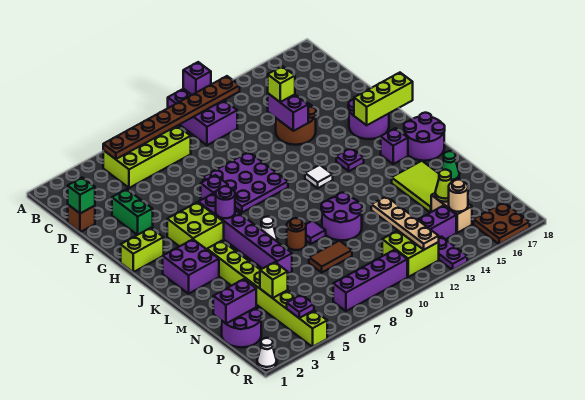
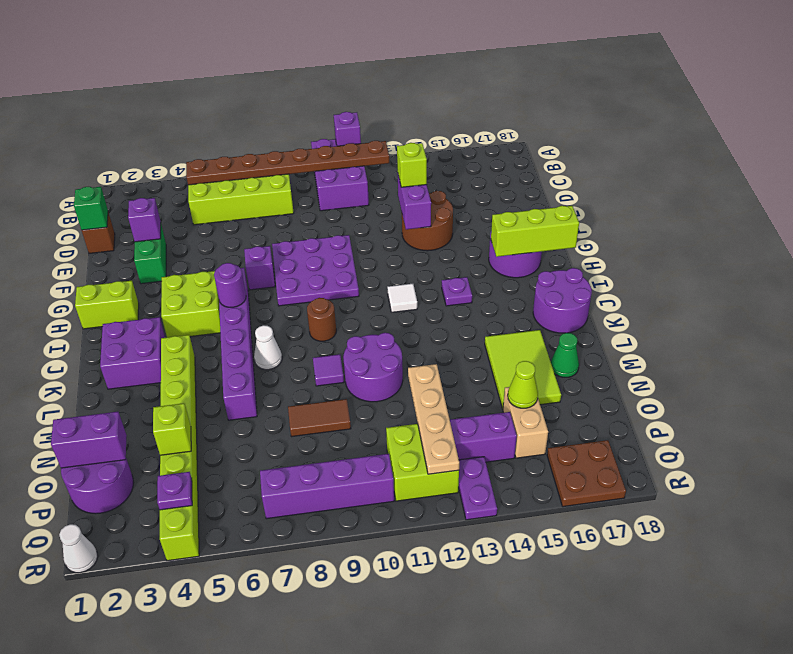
purple brick J16 level 1 -> purple brick E3 level 2
brown round brick L8 level 1 -> brown round brick J9 level 1
tan round brick P15 level 2 -> none

